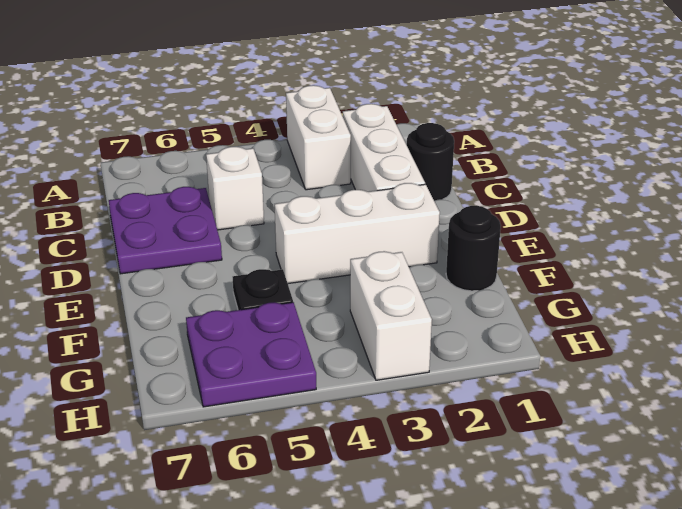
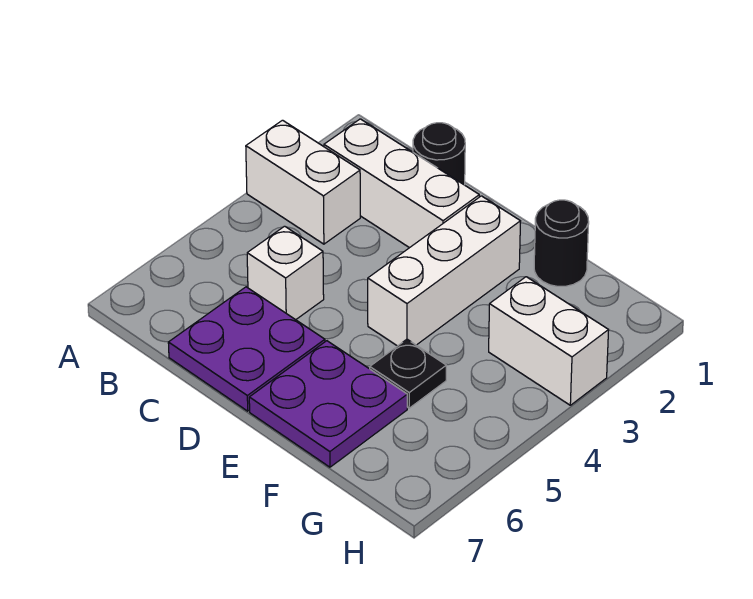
purple plate G5:H6 level 1 -> purple plate E6:F7 level 1

